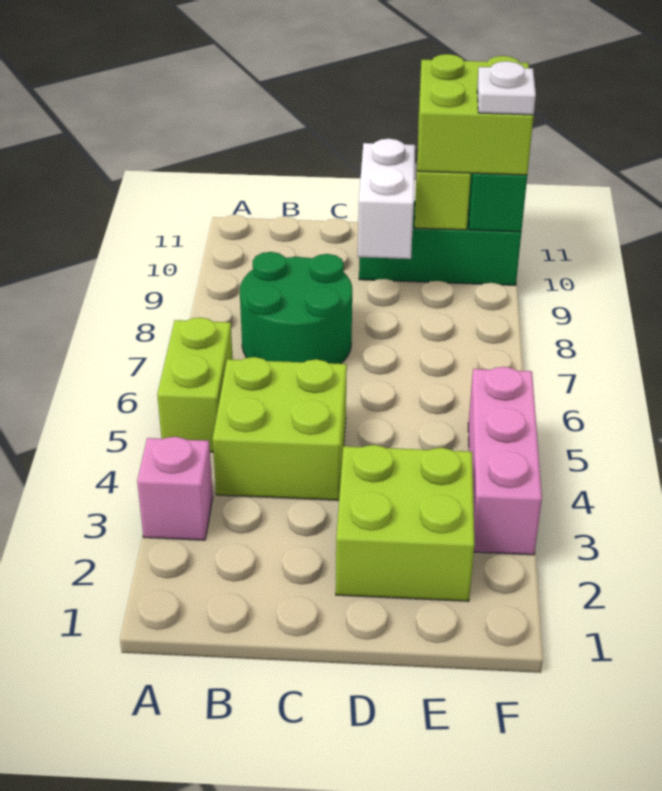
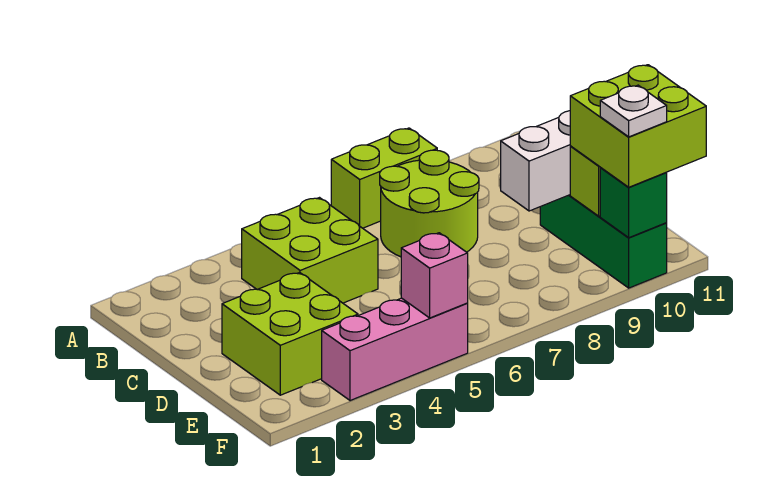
pink brick A3 level 1 -> pink brick F5 level 2
lime brick A5:A6 level 1 -> lime brick A7:A8 level 1
green round brick B7:C8 level 1 -> lime round brick B7:C8 level 1

